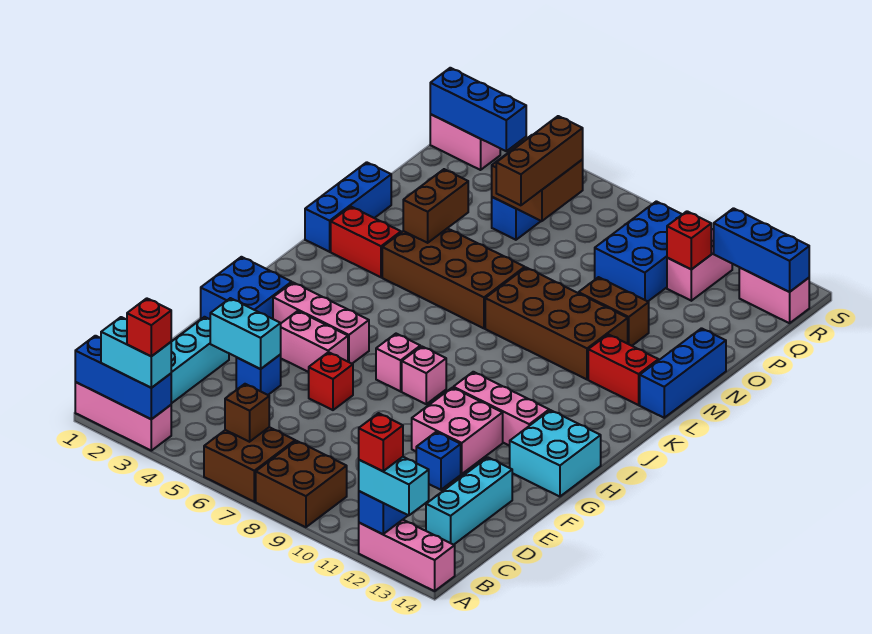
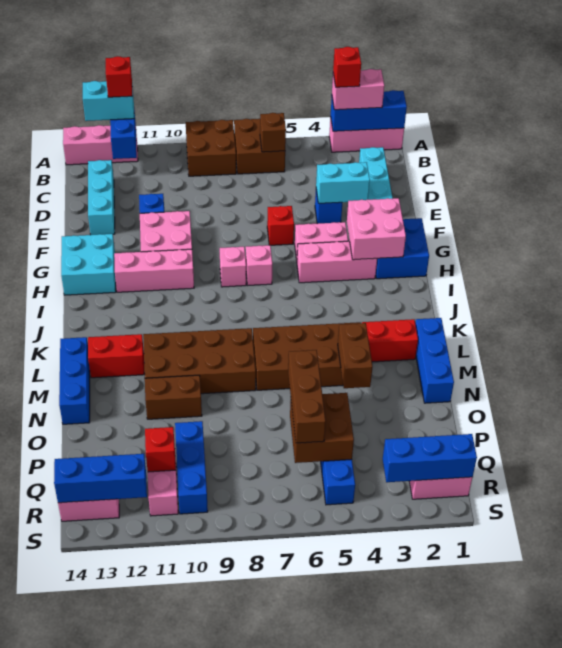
cyan brick A2:A3 level 3 -> pink brick A2:A3 level 3
none -> pink brick G2:H3 level 2
blue brick P9:R10 level 1 -> blue brick P10:R10 level 1

